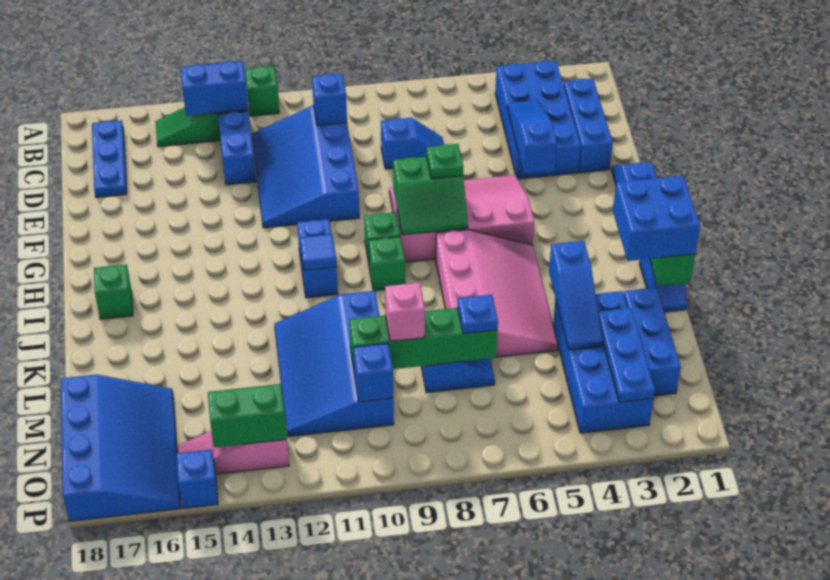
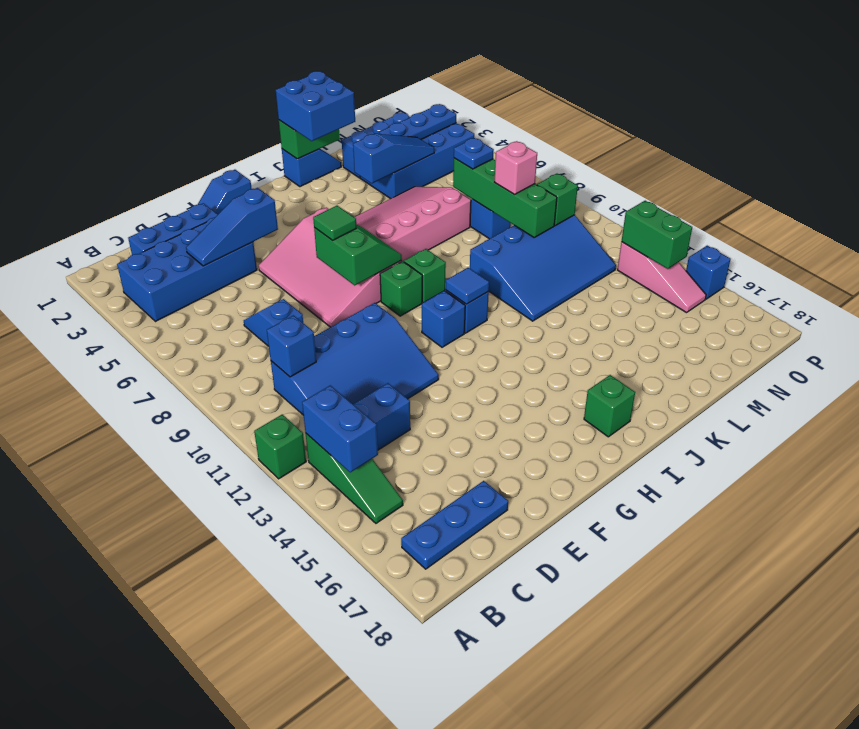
green plate G7 level 3 -> green tile G7 level 3
blue slope M16:P18 level 1 top 18 -> none
blue brick N10 level 2 -> green brick N10 level 2

